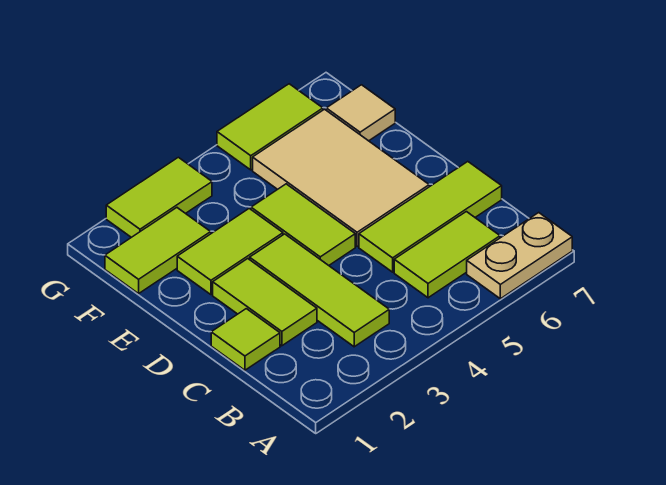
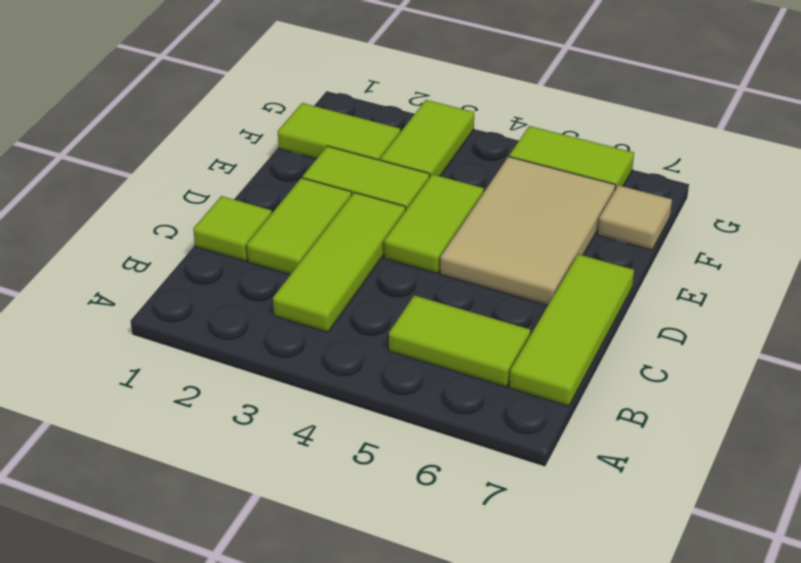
tan plate A6:A7 level 1 -> none
lime tile C5:C7 level 1 -> lime tile B7:D7 level 1
lime tile G2:G3 level 1 -> lime tile F3:G3 level 1

